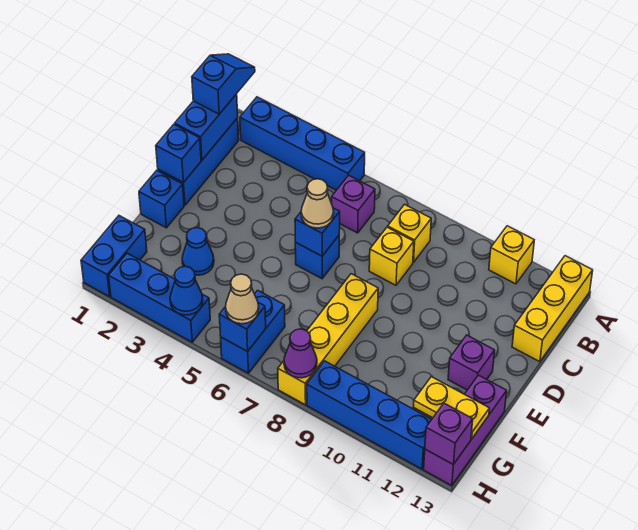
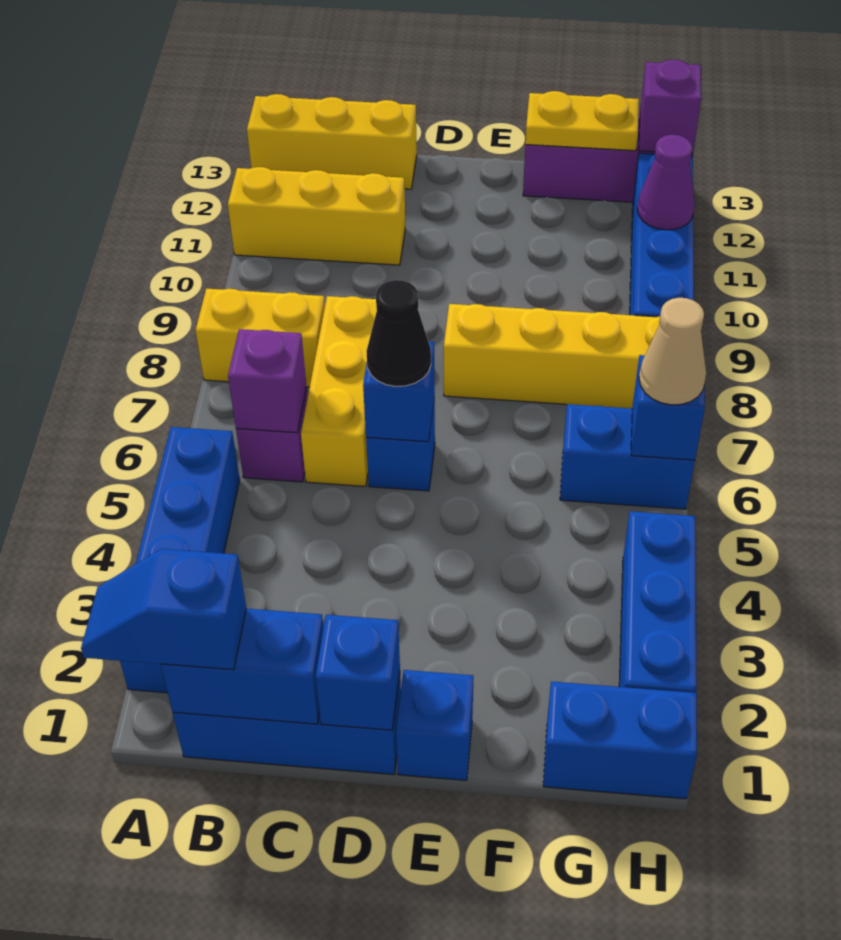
yellow brick A11 level 1 -> yellow brick A11:C11 level 1
yellow brick B8 level 1 -> yellow brick A8:B8 level 1
yellow brick C8 level 1 -> yellow brick C6:C8 level 1
tan cone D6 level 3 -> black cone D6 level 3
purple brick E12 level 1 -> purple brick B6 level 2
blue cone F3 level 1 -> none
yellow plate G12:G13 level 2 -> yellow plate F13:G13 level 2
blue cone H4 level 2 -> none
purple cone H8 level 2 -> purple cone H11 level 2

